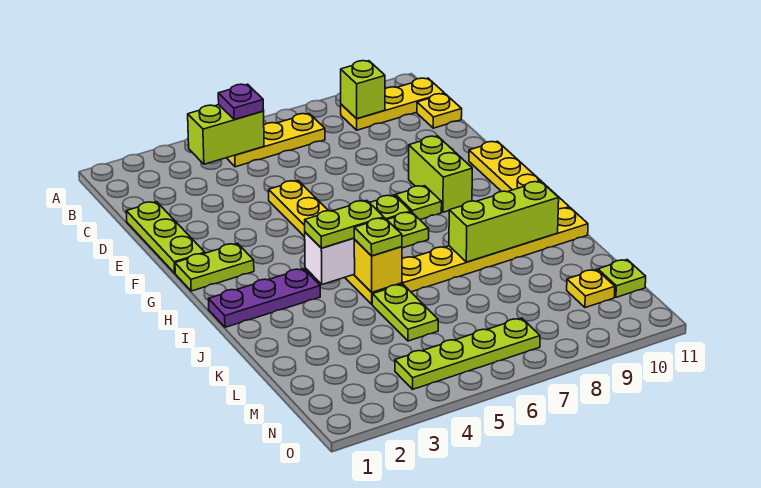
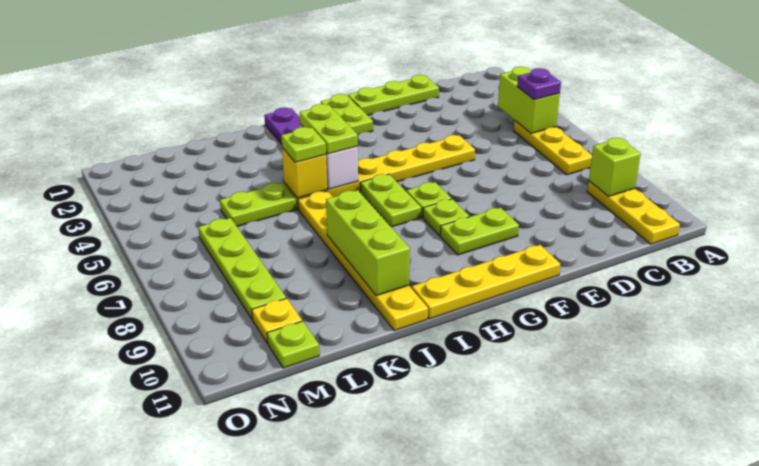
yellow plate C11 level 1 -> none
lime brick F9:G9 level 1 -> lime plate F9:G9 level 1
lime plate N4:N7 level 1 -> lime plate M6:M9 level 1

